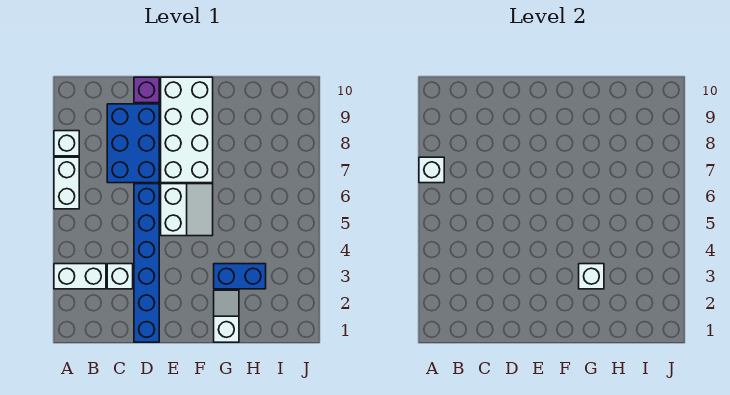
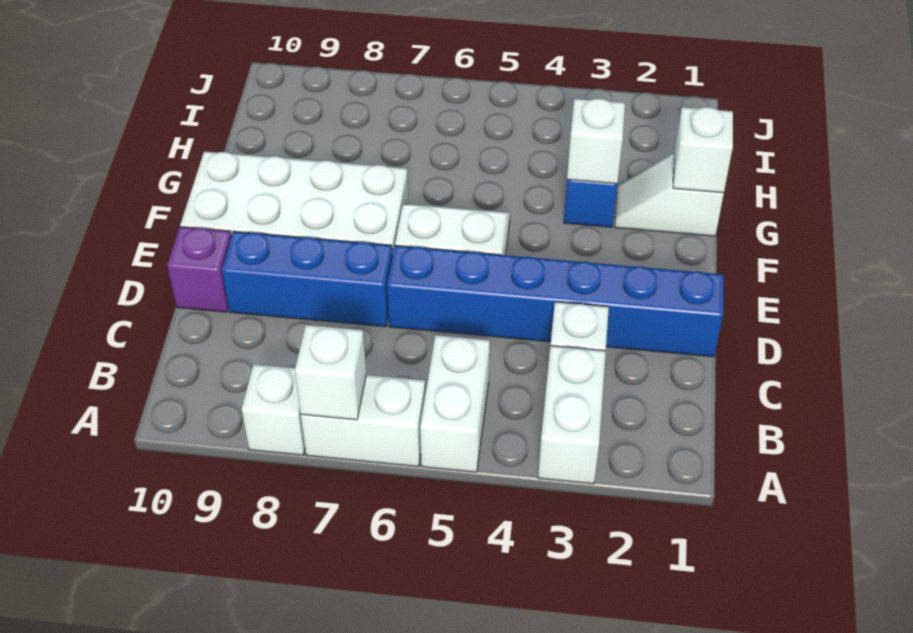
none -> white brick A5:B5 level 1
blue brick C7:D9 level 1 -> blue brick D7:D9 level 1
none -> white brick G1 level 2

